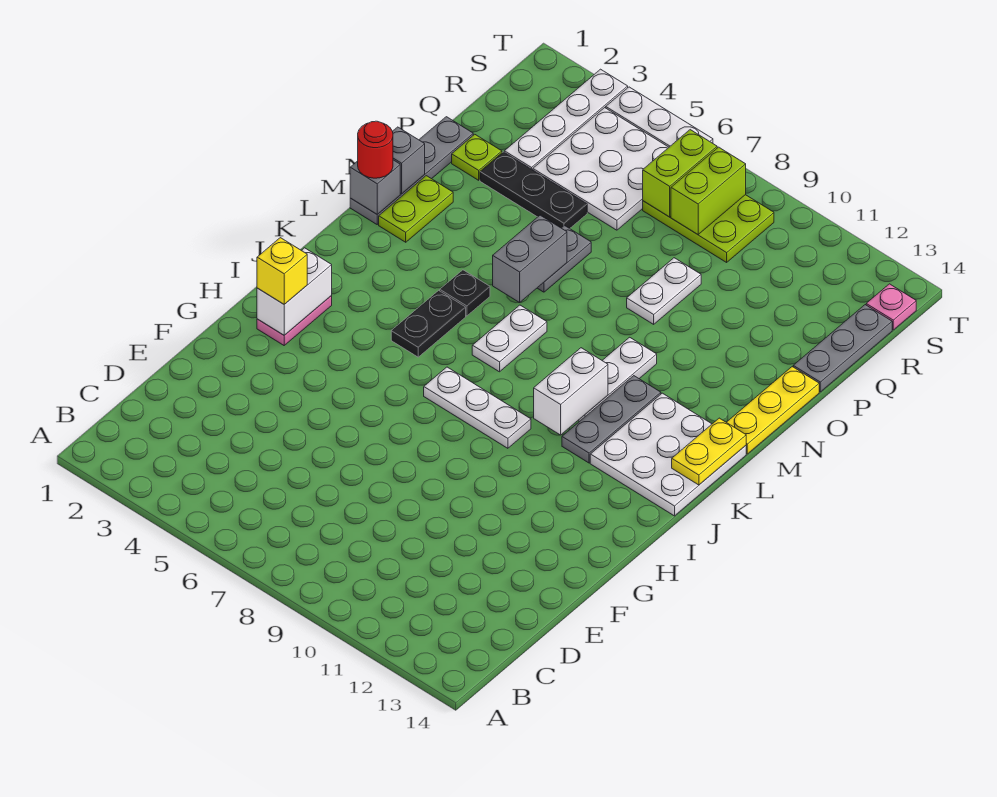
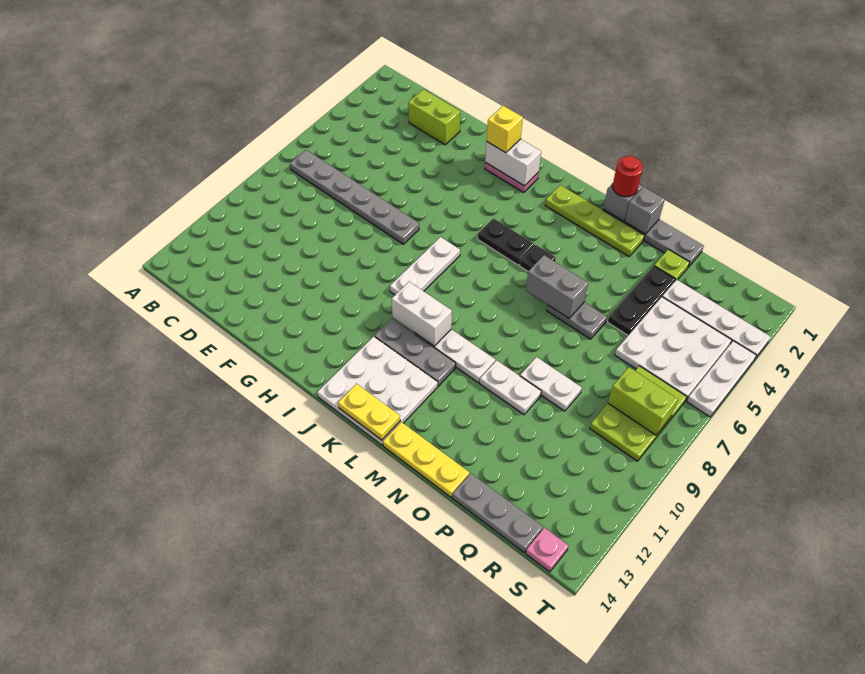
none -> grey plate B7:G7 level 1
white plate K7:L7 level 1 -> white plate N10:O10 level 1
lime plate M2:N2 level 1 -> lime plate K2:N2 level 1
lime brick R7:S7 level 2 -> lime brick D2:E2 level 1

